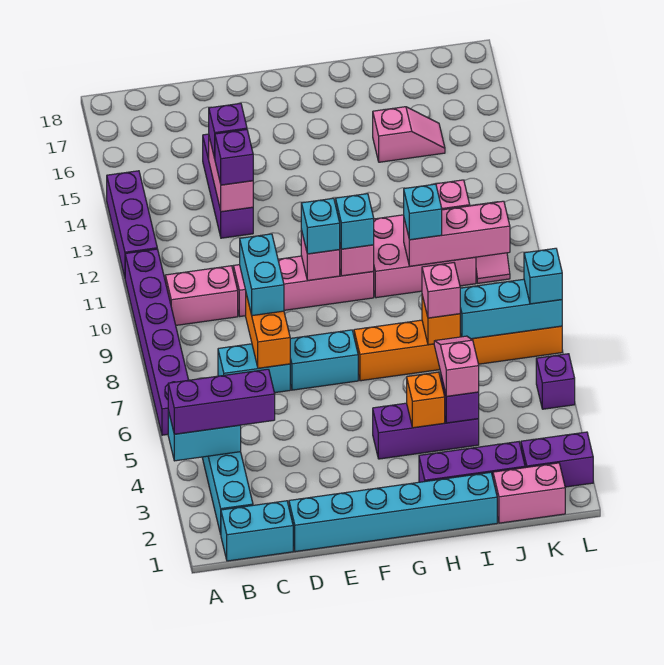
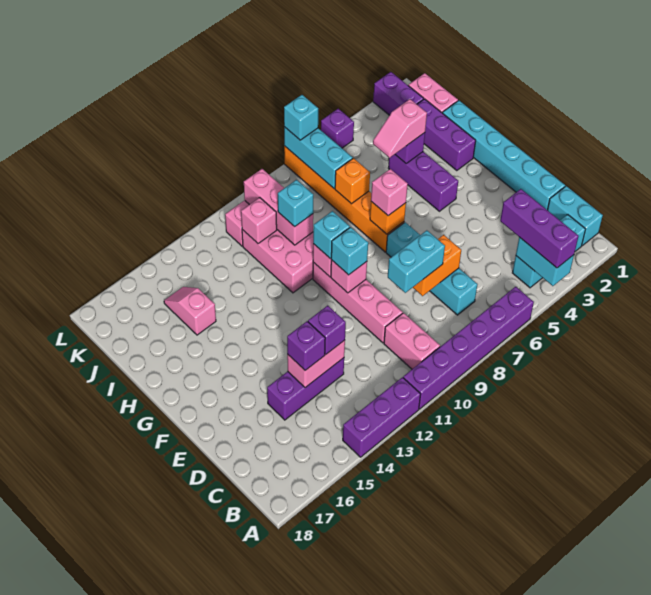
orange brick H4 level 2 -> orange brick G7 level 2
pink brick I7 level 3 -> pink brick G7 level 3

